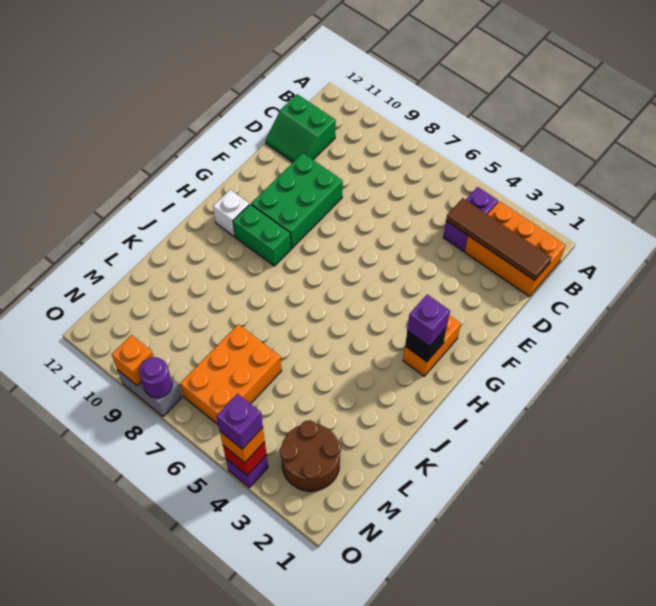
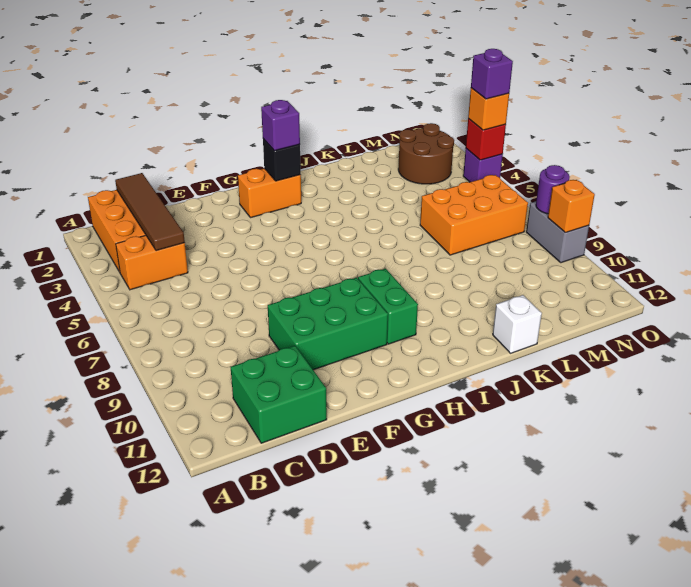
purple brick B4:C4 level 1 -> orange brick B4:C4 level 1
green slope C11:D12 level 1 top C -> green brick C11:D12 level 1
white brick H11 level 1 -> white brick K12 level 1

